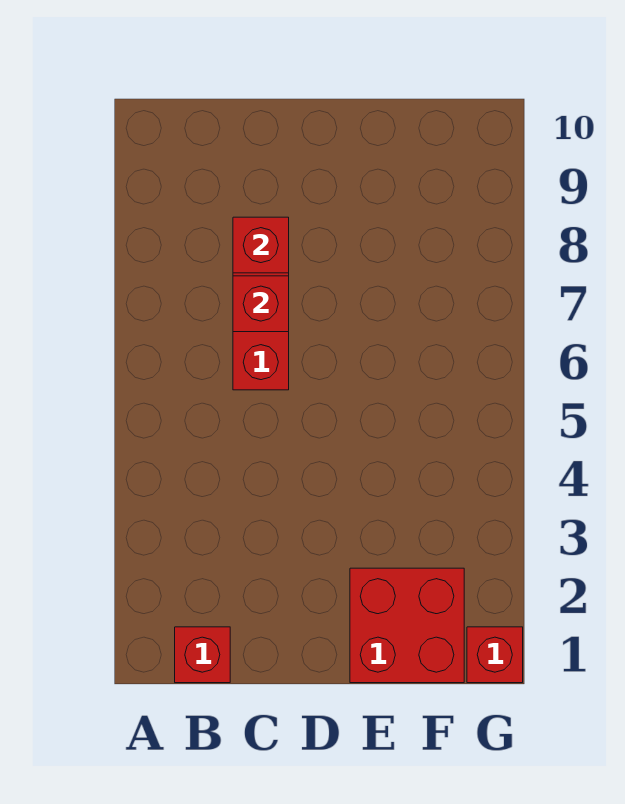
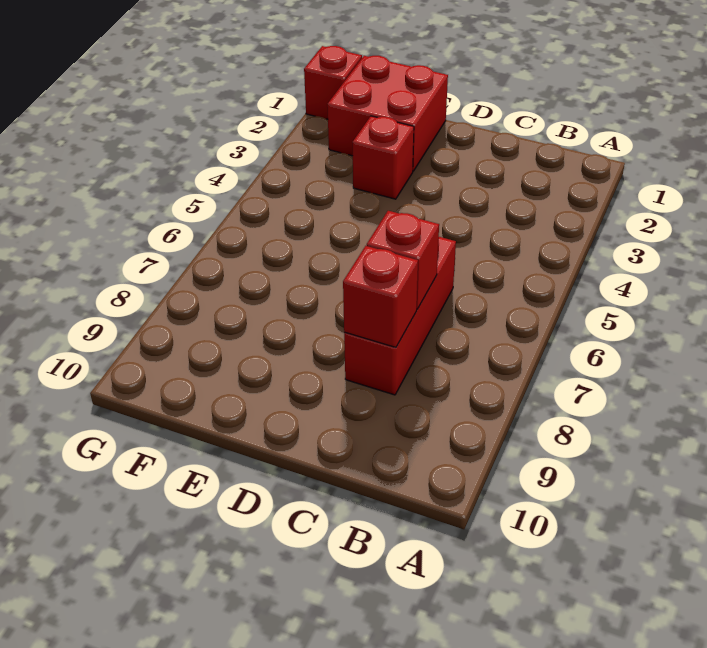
red brick B1 level 1 -> red brick E3 level 1

